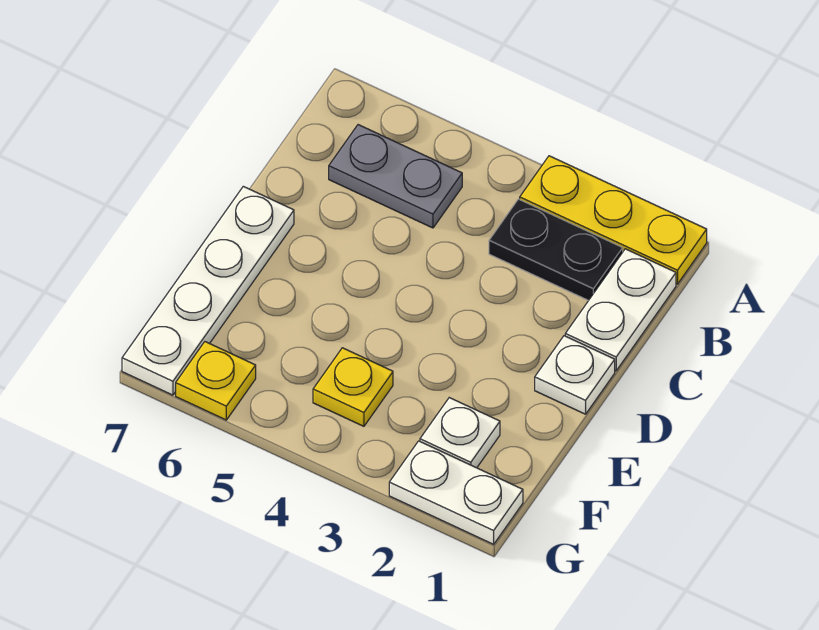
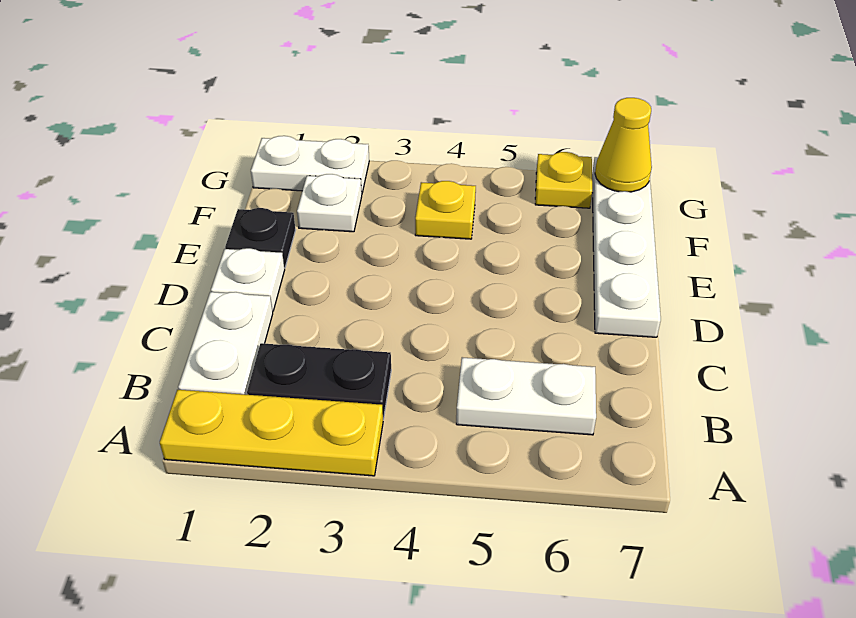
grey plate B5:B6 level 1 -> white plate B5:B6 level 1
none -> black plate E1 level 1
none -> yellow cone G7 level 2

